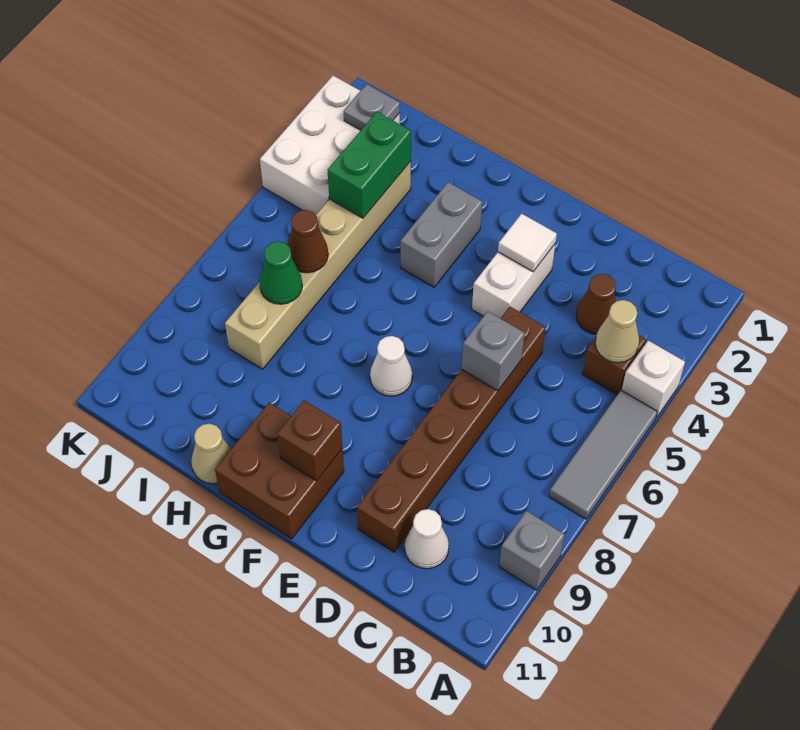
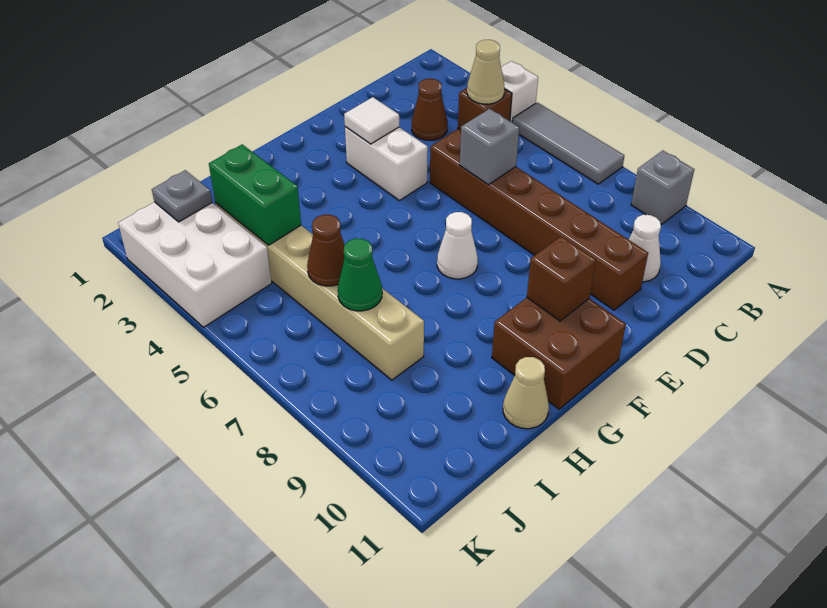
grey brick G3:G4 level 1 -> none

